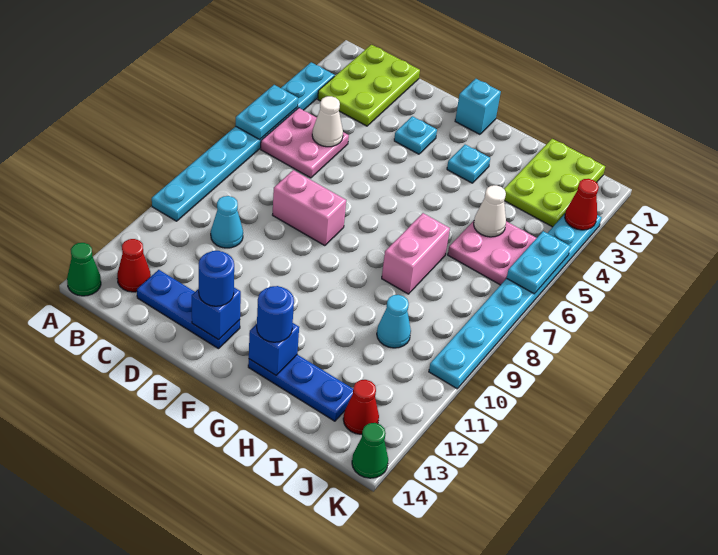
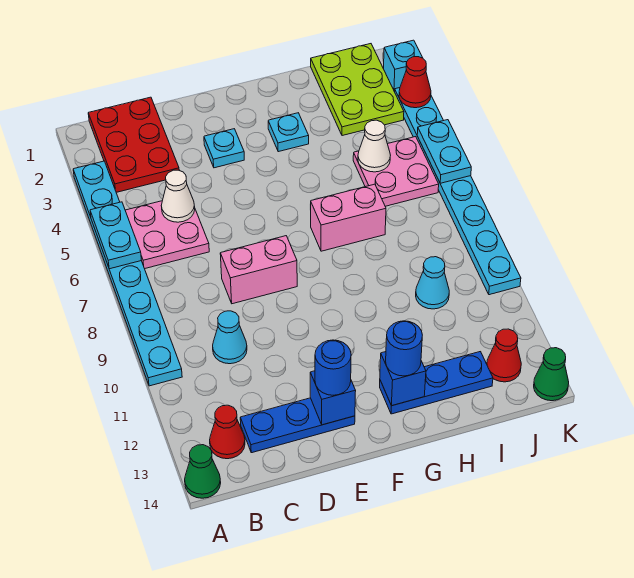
lime plate B1:C3 level 1 -> red plate B1:C3 level 1
cyan brick F1 level 1 -> cyan brick K2 level 1
pink brick H7:H8 level 1 -> pink brick G7:H7 level 1

